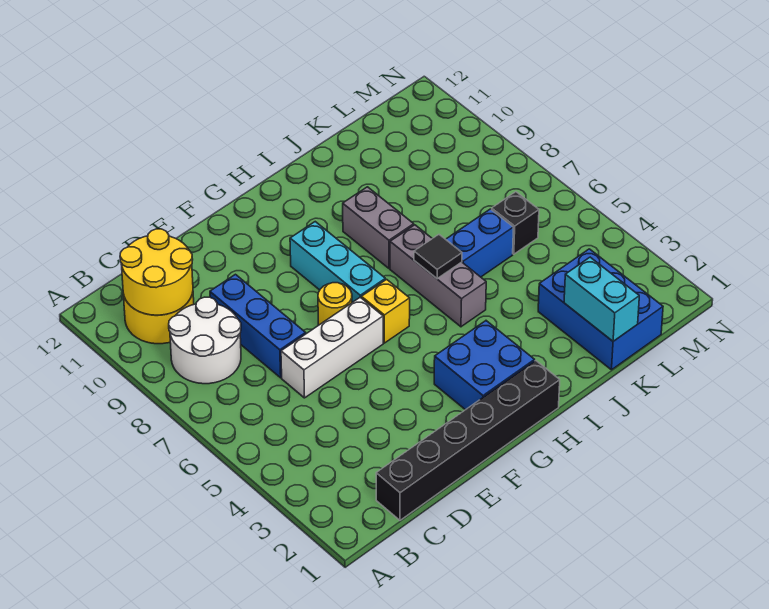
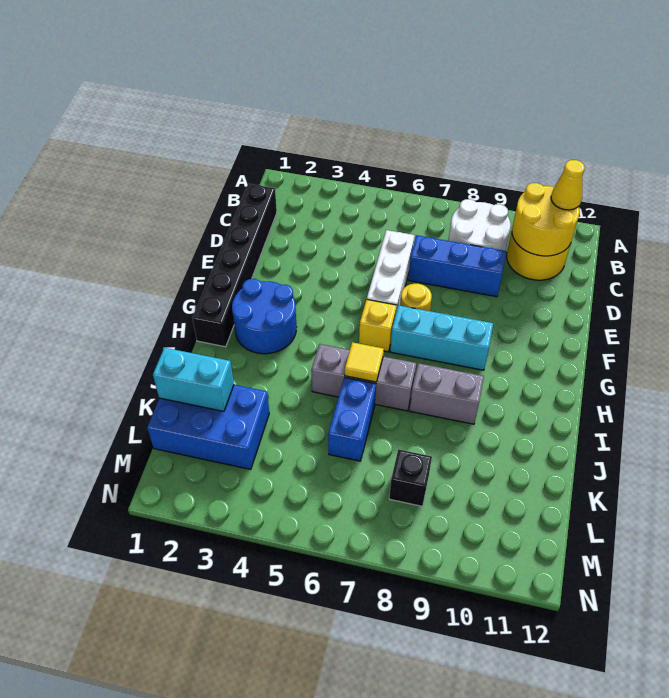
none -> yellow cone B11 level 3
blue brick G2:H3 level 1 -> blue round brick G2:H3 level 1
black tile I6 level 2 -> yellow tile I6 level 2
black brick L6 level 1 -> black brick L8 level 1

